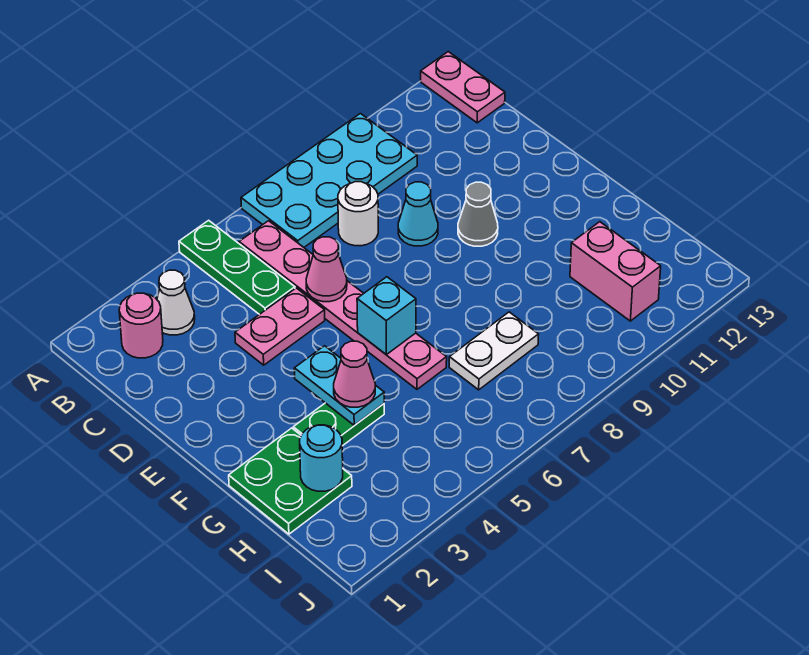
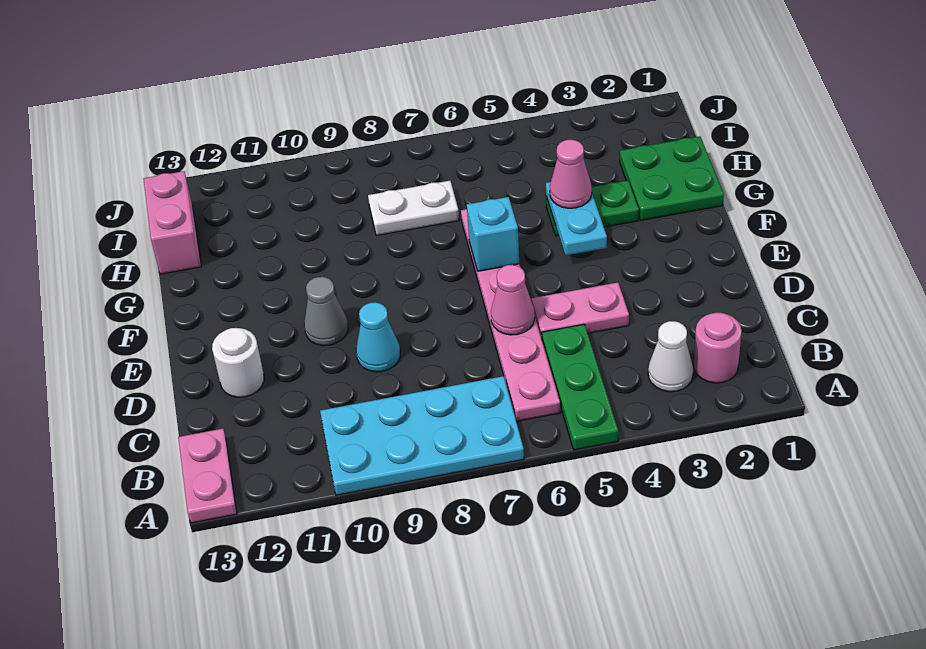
white round brick C8 level 1 -> white round brick D12 level 1
cyan round brick H2 level 2 -> none
pink brick H11:I11 level 1 -> pink brick H13:I13 level 1

